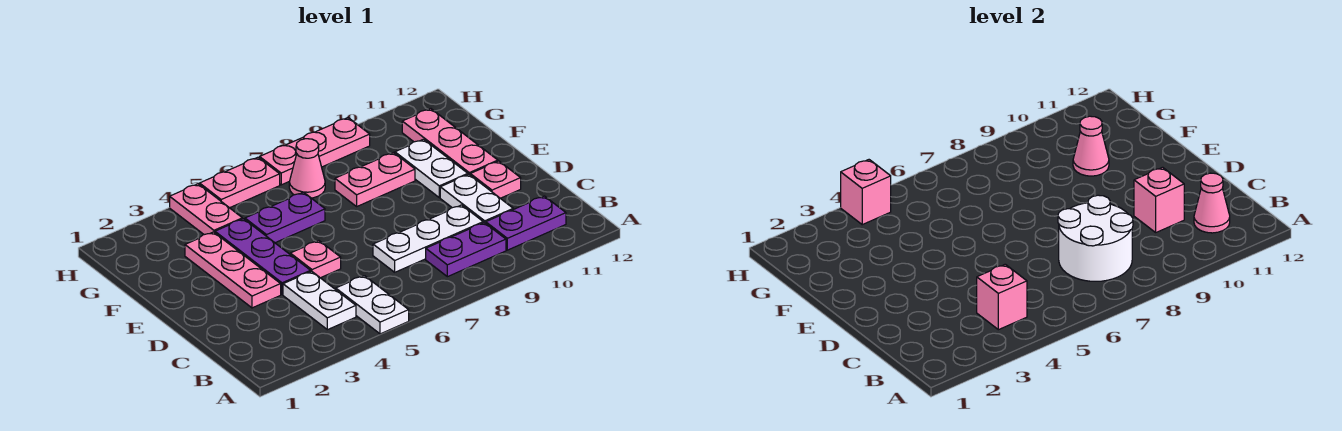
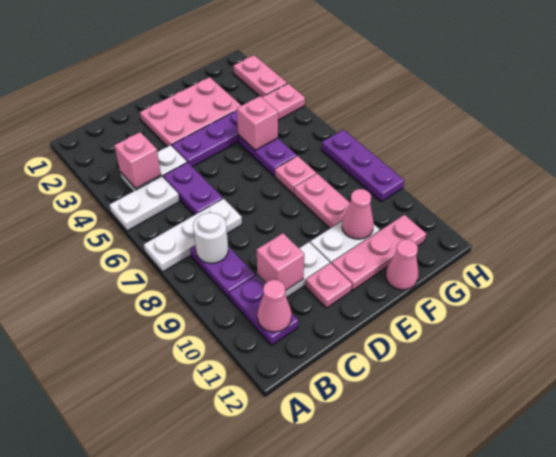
white round brick B7:C8 level 2 -> white round brick B8 level 2
none -> purple plate C5:C6 level 1
white plate C7:C9 level 1 -> white plate A7:C7 level 1
pink plate D3:F3 level 1 -> pink plate D2:F3 level 1
pink plate D5 level 1 -> pink plate F7 level 1
pink cone G7 level 1 -> pink cone F12 level 1
pink brick H4 level 2 -> pink brick F5 level 2
pink plate H5:H6 level 1 -> pink plate H2:H3 level 1
pink plate H7:H9 level 1 -> purple plate H7:H9 level 1

